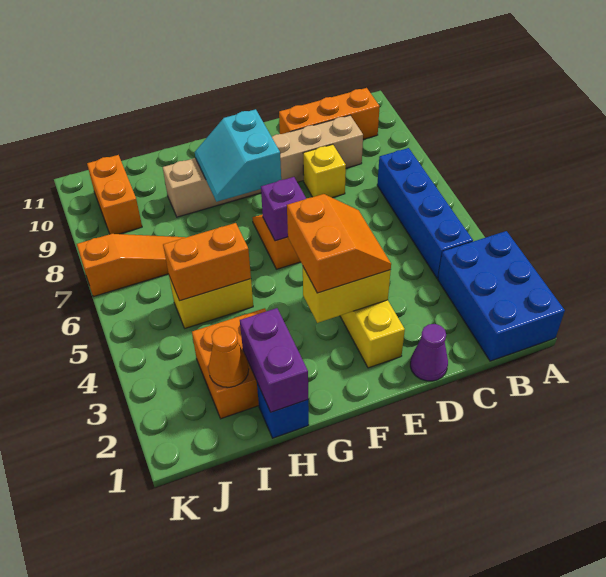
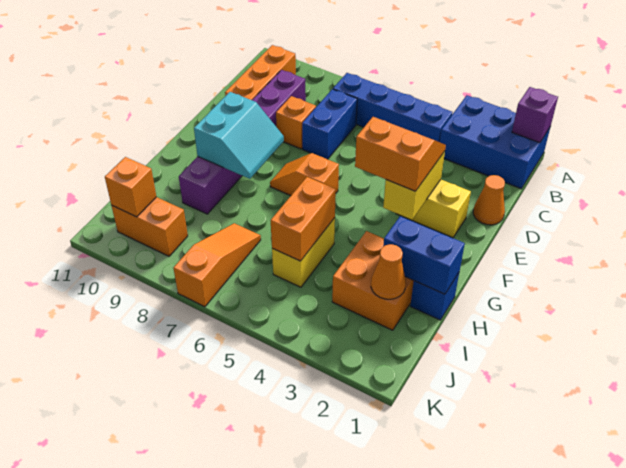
none -> blue brick C7:D7 level 1
tan brick C9:H9 level 1 -> purple brick C9:H9 level 1
purple cone D1 level 1 -> orange cone D1 level 1
yellow brick D8 level 1 -> orange brick D8 level 1
purple brick F6 level 2 -> purple brick A1 level 2
cyan slope F8:G9 level 2 top F -> cyan slope F8:G9 level 2 top 9
purple brick H1:H2 level 2 -> blue brick H1:H2 level 2
none -> orange brick J10 level 2

